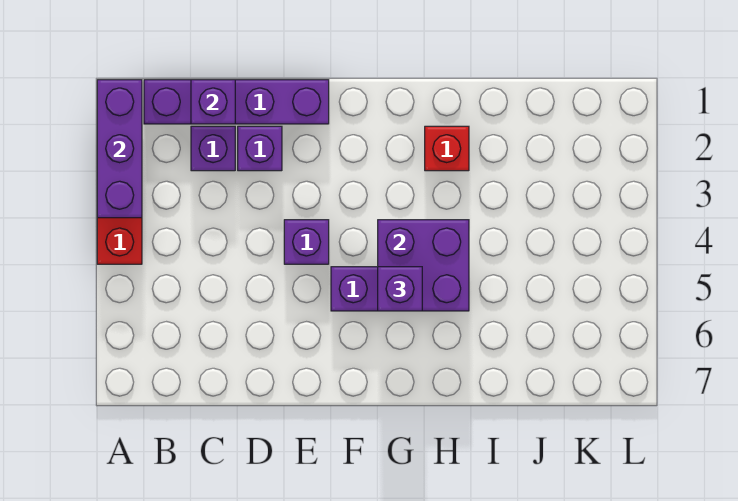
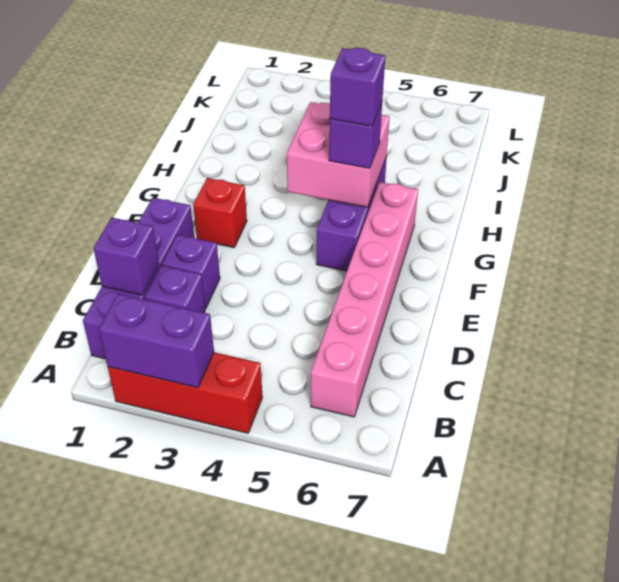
purple brick A1:A3 level 2 -> purple brick A2:A3 level 2
none -> pink brick B6:G6 level 1
purple brick E4 level 1 -> purple brick G5 level 4
purple brick G4:H5 level 2 -> pink brick G4:H5 level 2
red brick H2 level 1 -> red brick F2 level 1

